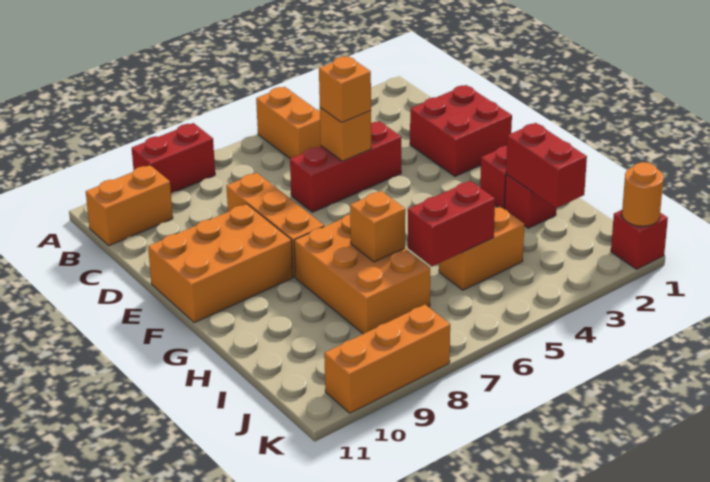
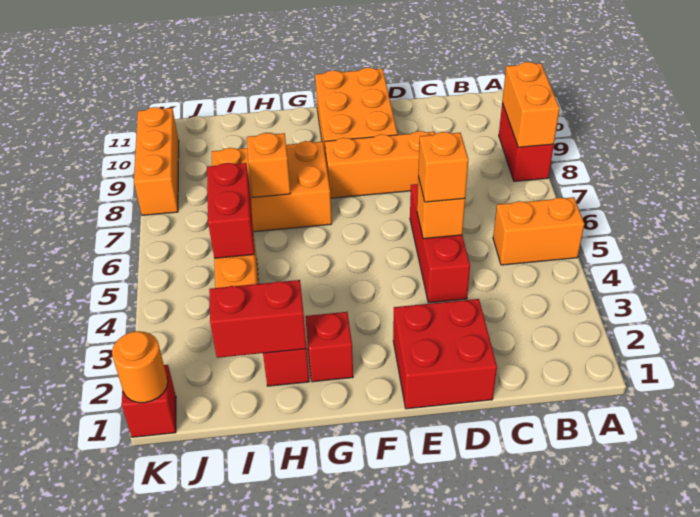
orange brick B10:B11 level 1 -> orange brick A8:A9 level 2

